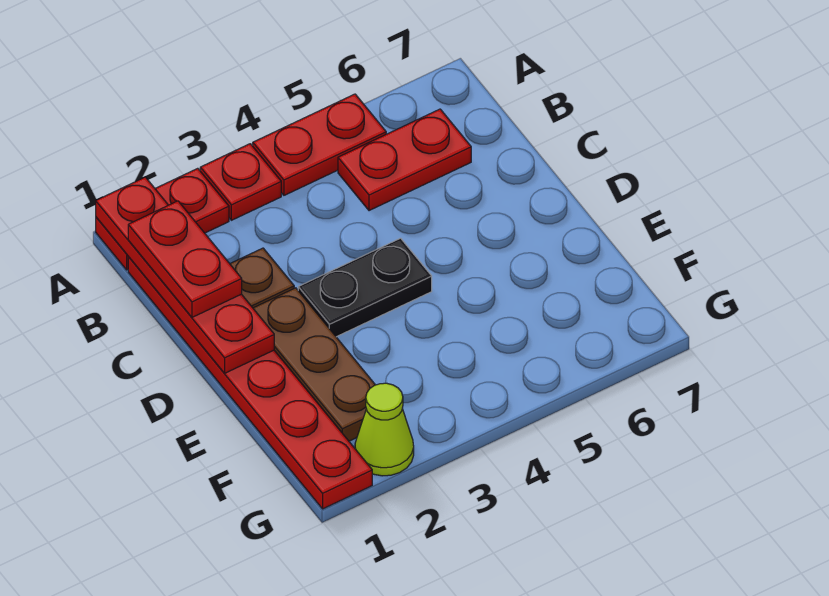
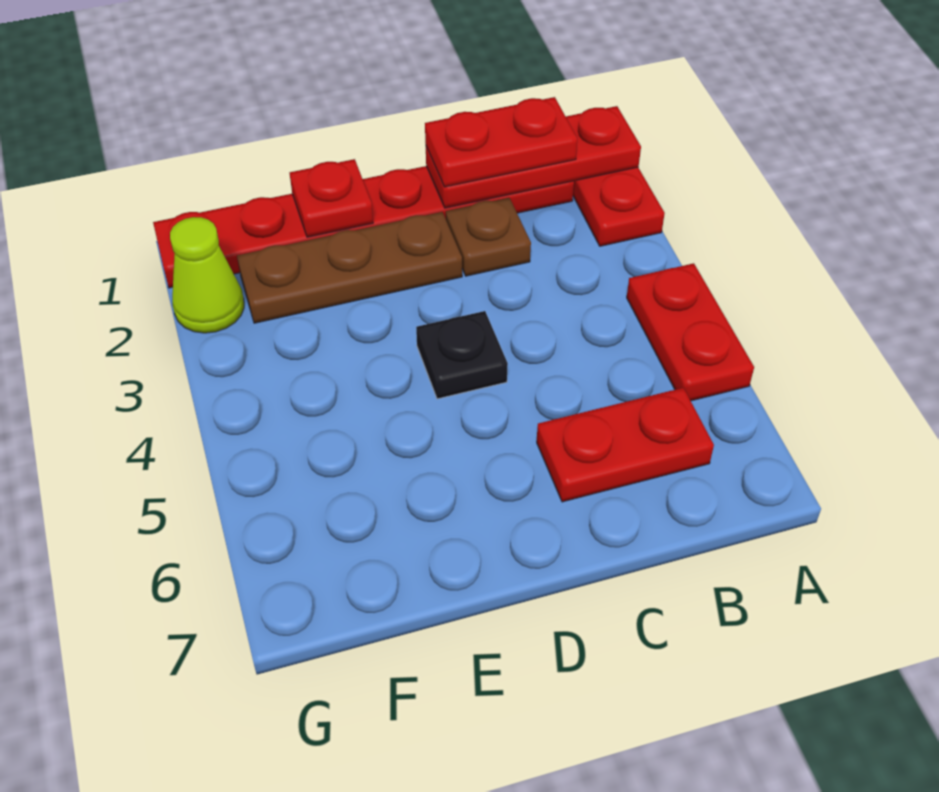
red plate A1:D1 level 2 -> red plate A1:C1 level 2
red plate A3 level 1 -> red plate E1 level 2
red plate B5:B6 level 1 -> red plate B6:C6 level 1
black plate D3:D4 level 1 -> black plate D4 level 1

